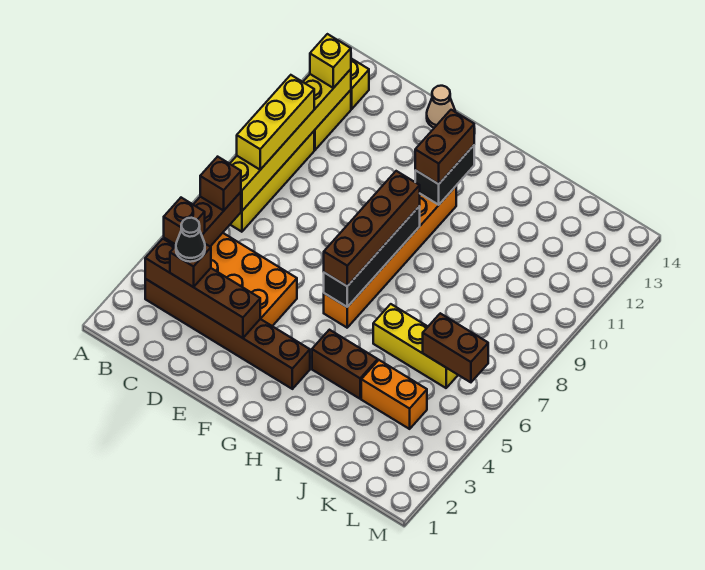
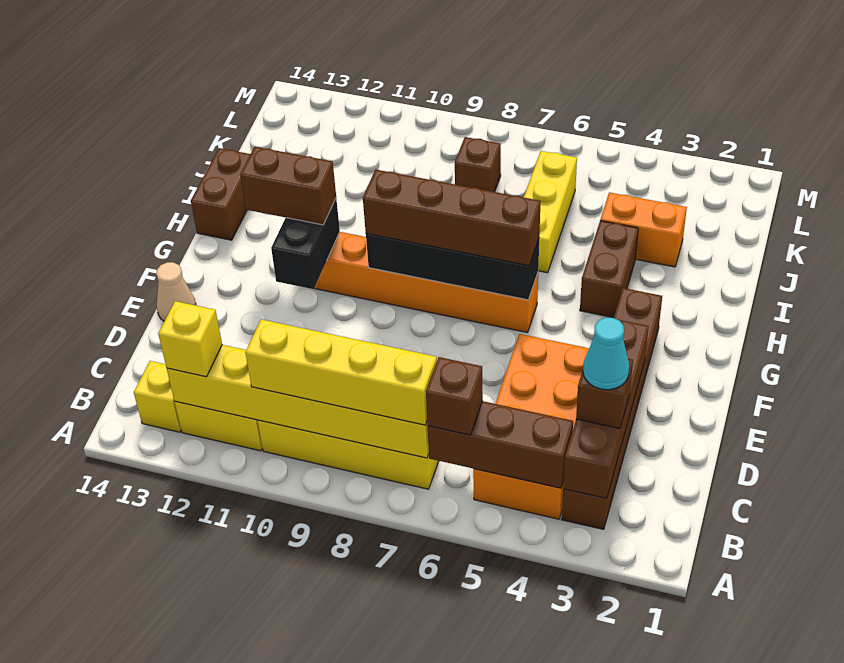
brown brick B4 level 3 -> brown brick K8 level 1
yellow brick B8:B10 level 3 -> yellow brick B7:B10 level 3
black cone C3 level 4 -> cyan cone C3 level 4
black brick G11:G12 level 2 -> black brick F11:G11 level 2
orange brick J4:K4 level 1 -> orange brick J3:J4 level 1
brown brick K6:L6 level 2 -> brown brick H14:I14 level 1

